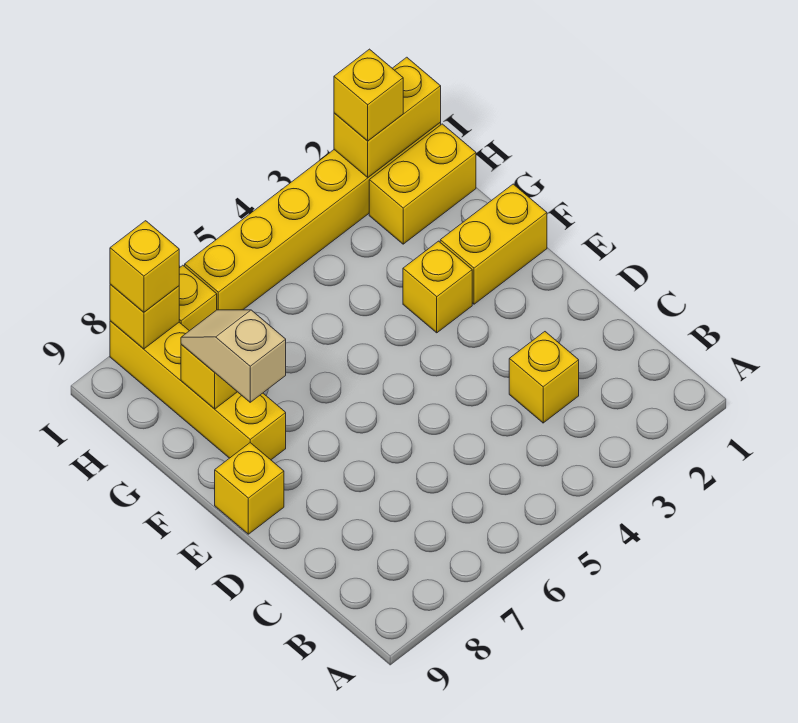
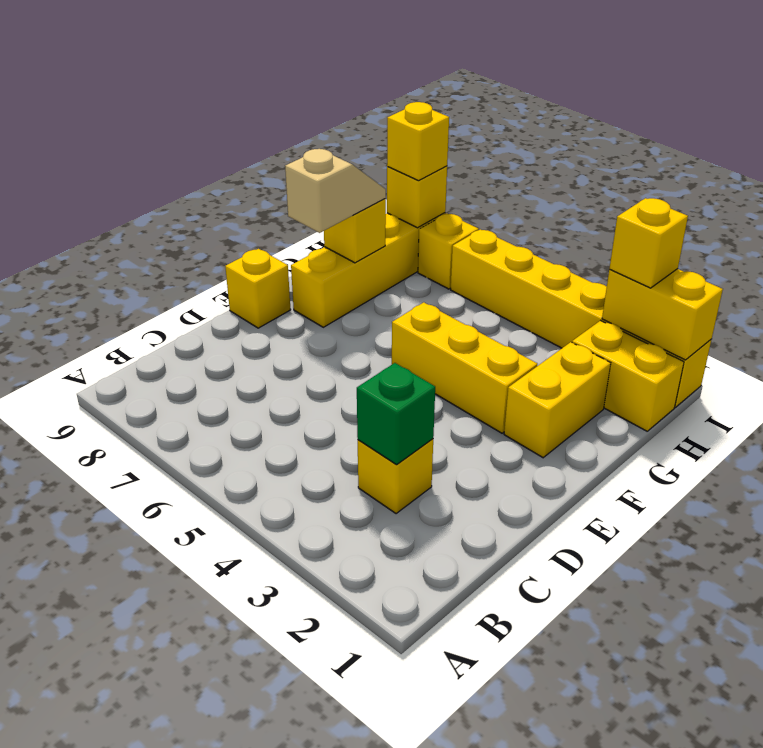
none -> green brick C3 level 2
yellow brick F1:F2 level 1 -> yellow brick F2:G2 level 1
yellow brick F3 level 1 -> yellow brick F3:F5 level 1

